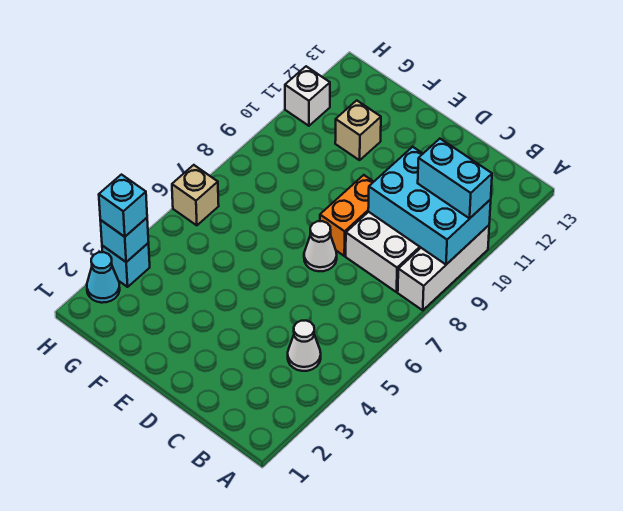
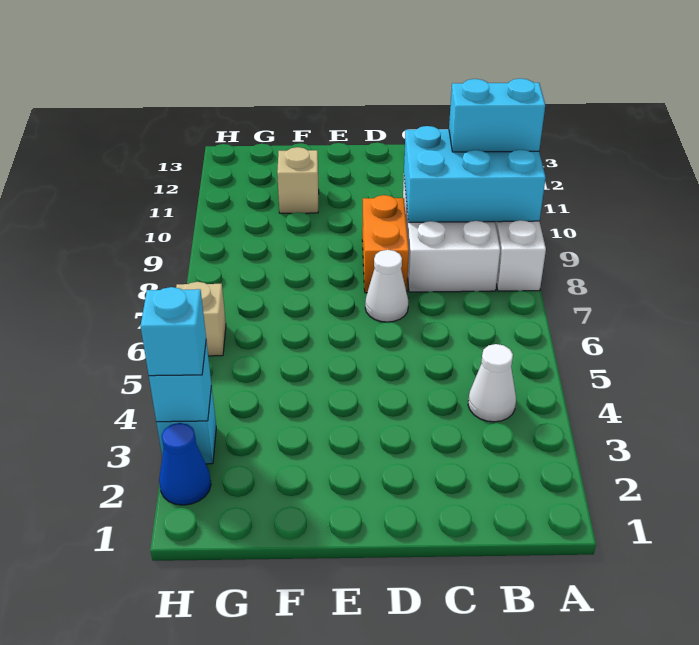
cyan cone H2 level 1 -> blue cone H2 level 1
white brick H11 level 1 -> none

